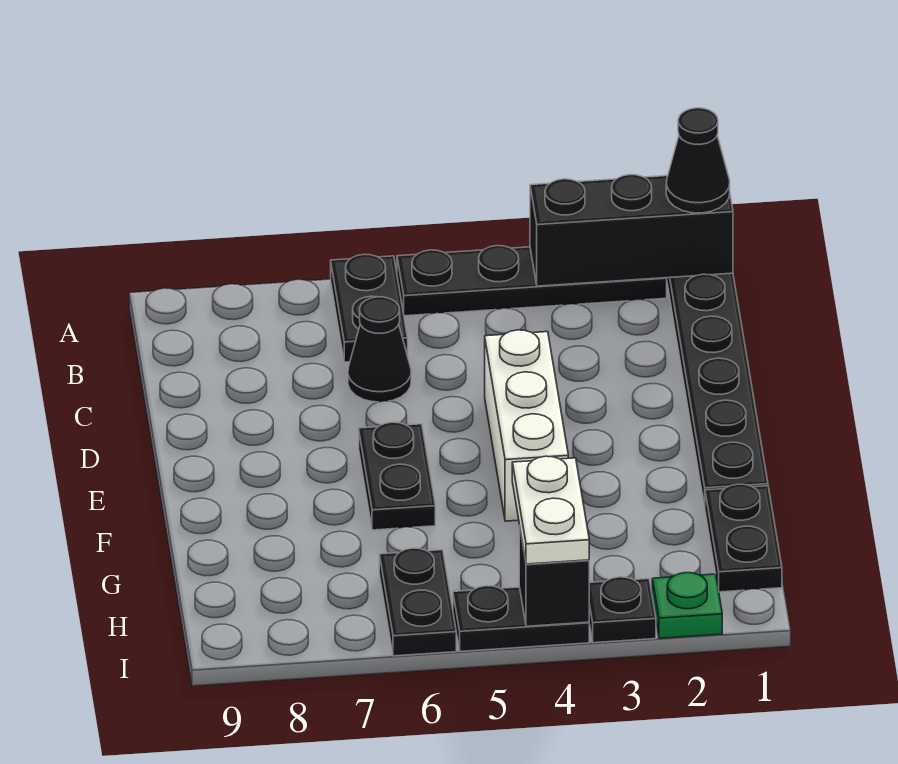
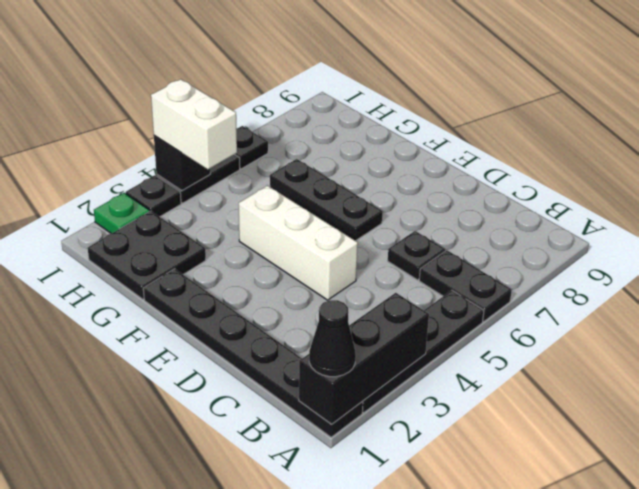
black cone C6 level 1 -> black plate C6 level 1
black plate E6:F6 level 1 -> black plate E6:G6 level 1
black plate G1:H1 level 1 -> black plate G1:H2 level 1
white plate H4:I4 level 3 -> white brick H4:I4 level 3
black plate H6:I6 level 1 -> black plate I6 level 1

